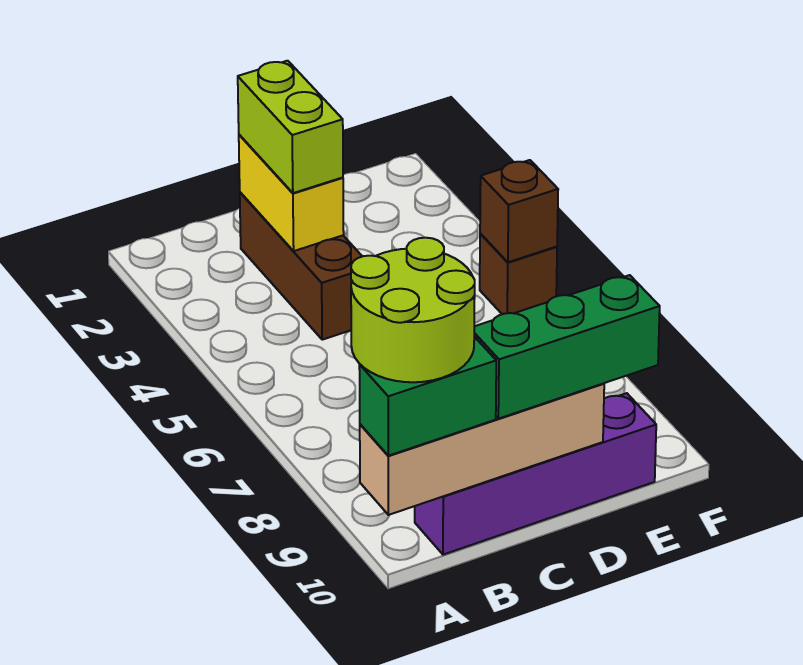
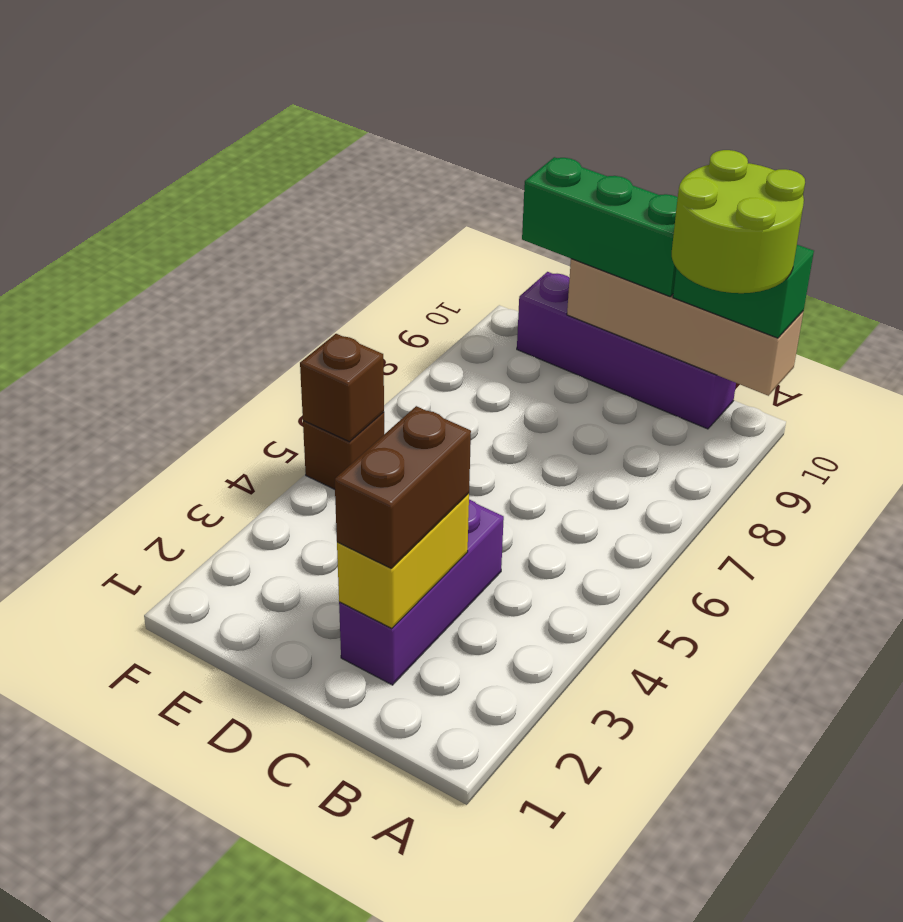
brown brick C2:C4 level 1 -> purple brick C2:C4 level 1
lime brick C2:C3 level 3 -> brown brick C2:C3 level 3

